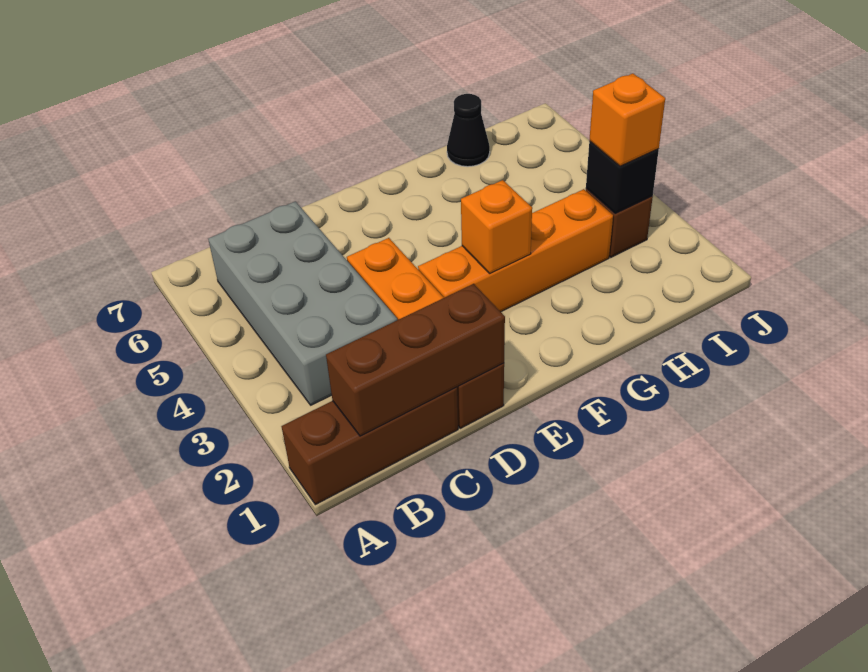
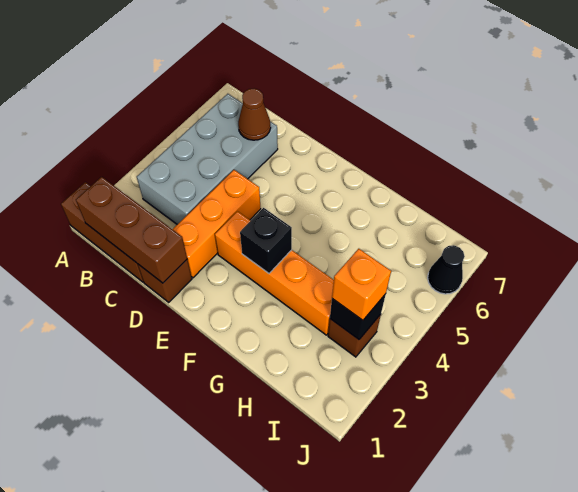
none -> brown cone C6 level 2
orange brick F3 level 2 -> black brick F3 level 2
black cone H7 level 1 -> black cone J6 level 1

